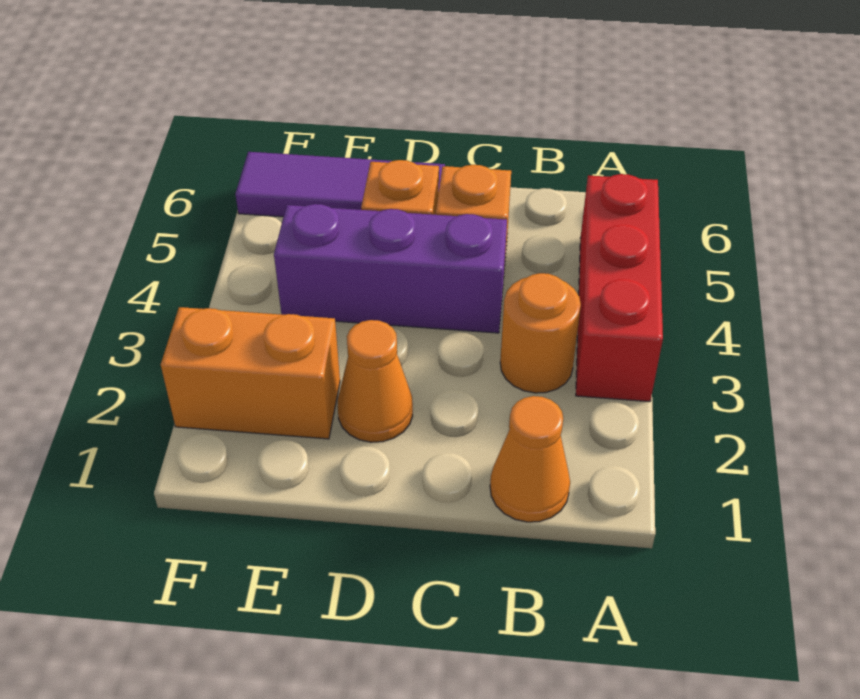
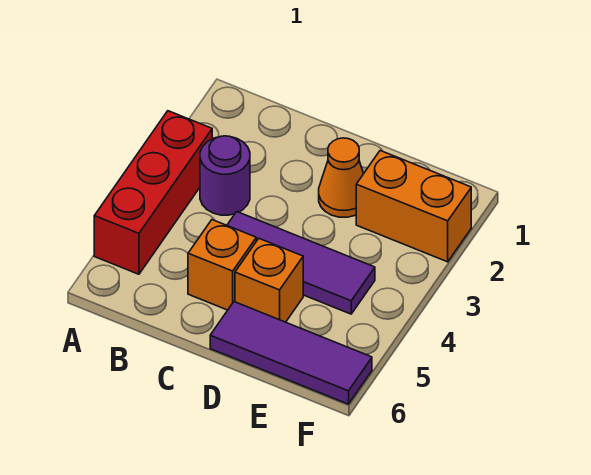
orange cone B1 level 1 -> none
orange round brick B3 level 1 -> purple round brick B3 level 1
purple brick C4:E4 level 1 -> purple tile C4:E4 level 1

